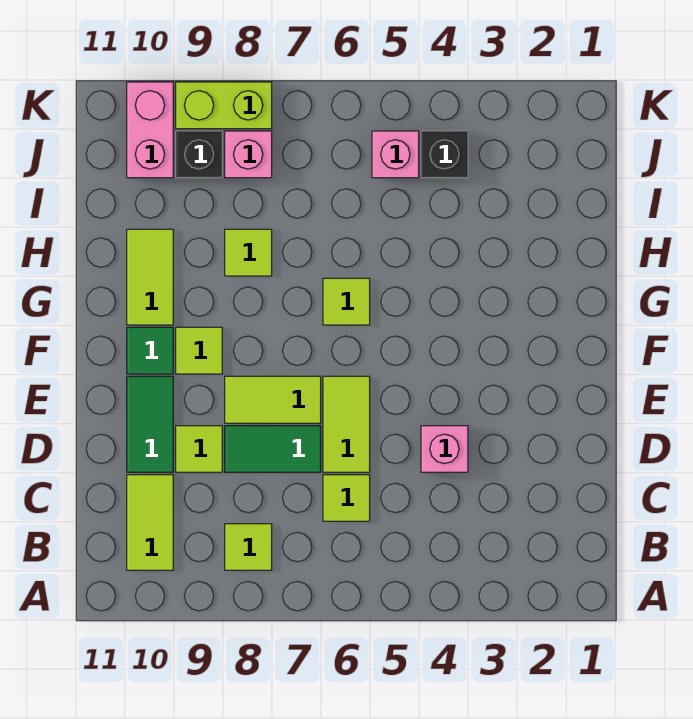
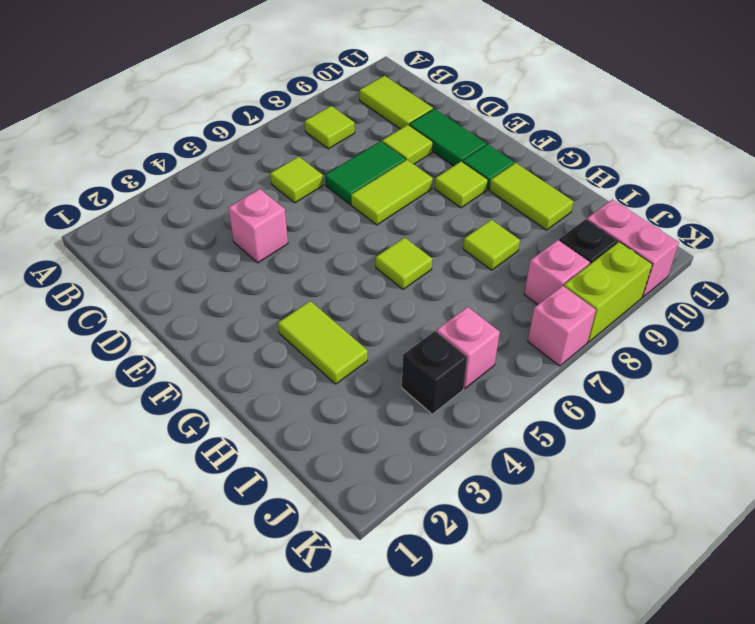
lime tile D6:E6 level 1 -> lime tile G3:H3 level 1
none -> pink brick K7 level 1

